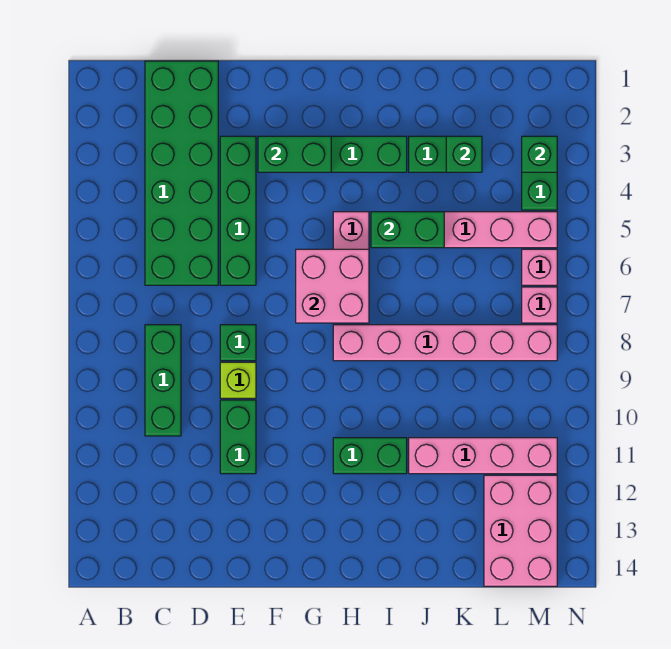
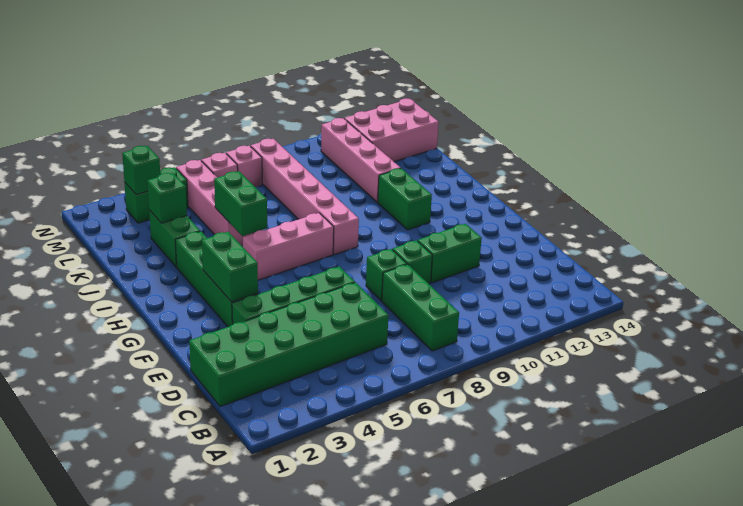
green brick C8:C10 level 1 -> green brick B8:D8 level 1
lime brick E9 level 1 -> green brick E9 level 1
pink brick G6:H7 level 2 -> none

